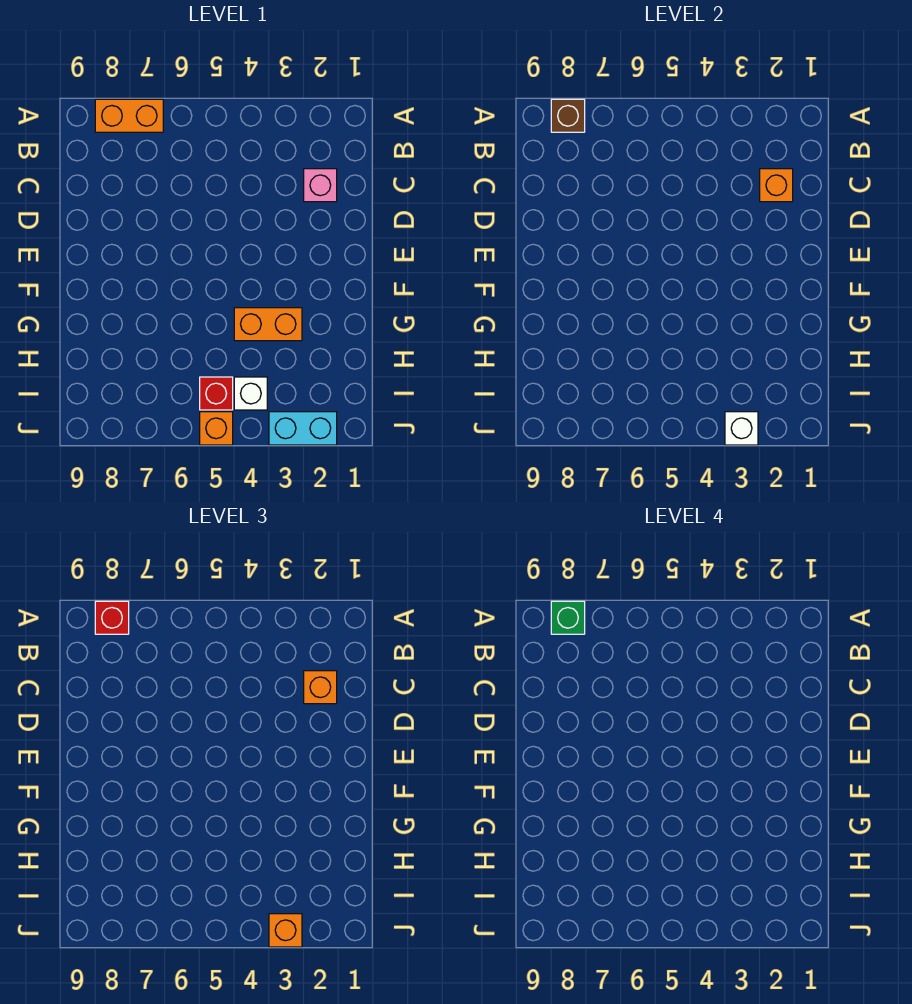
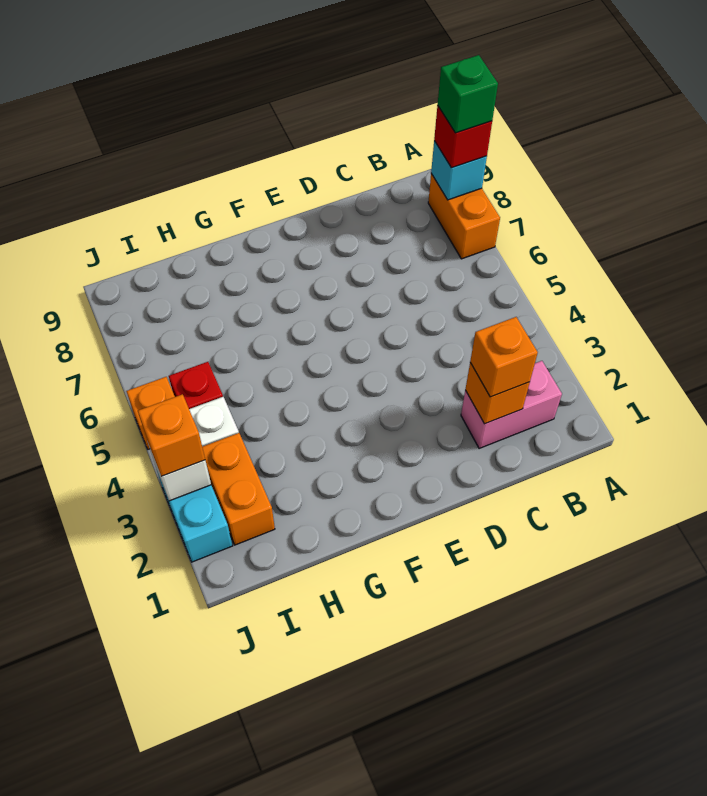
brown brick A8 level 2 -> cyan brick A8 level 2
pink brick C2 level 1 -> pink brick B2:C2 level 1
orange brick G3:G4 level 1 -> orange brick I2:I3 level 1

